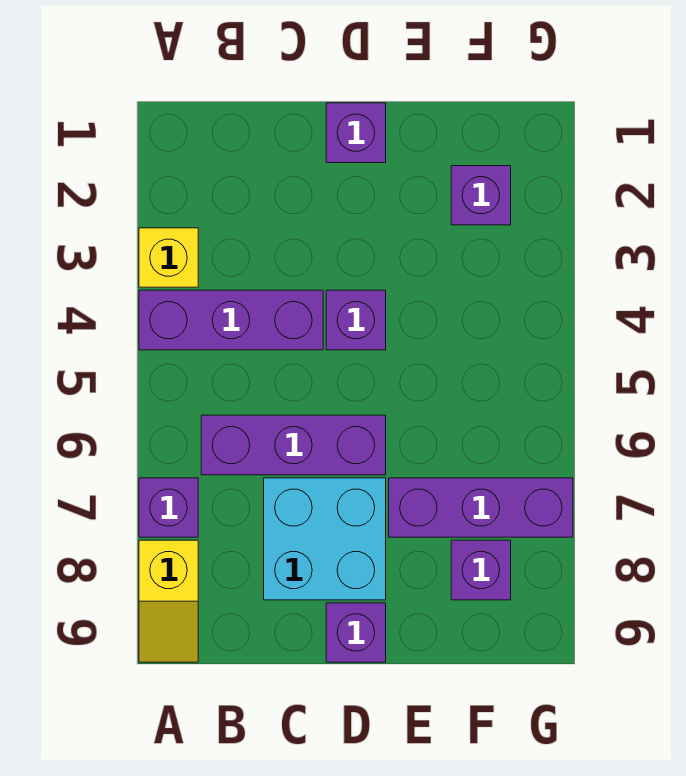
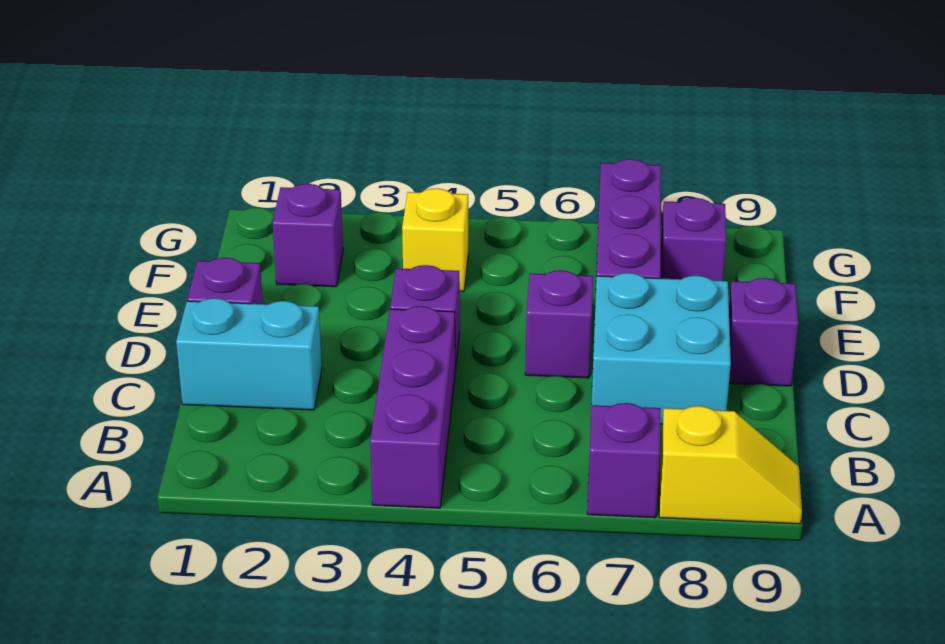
yellow brick A3 level 1 -> yellow brick F4 level 1
purple brick B6:D6 level 1 -> purple brick D6 level 1
none -> cyan brick C1:C2 level 1

